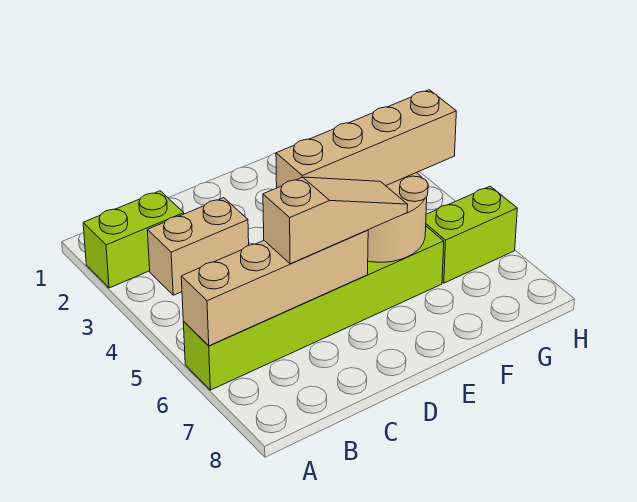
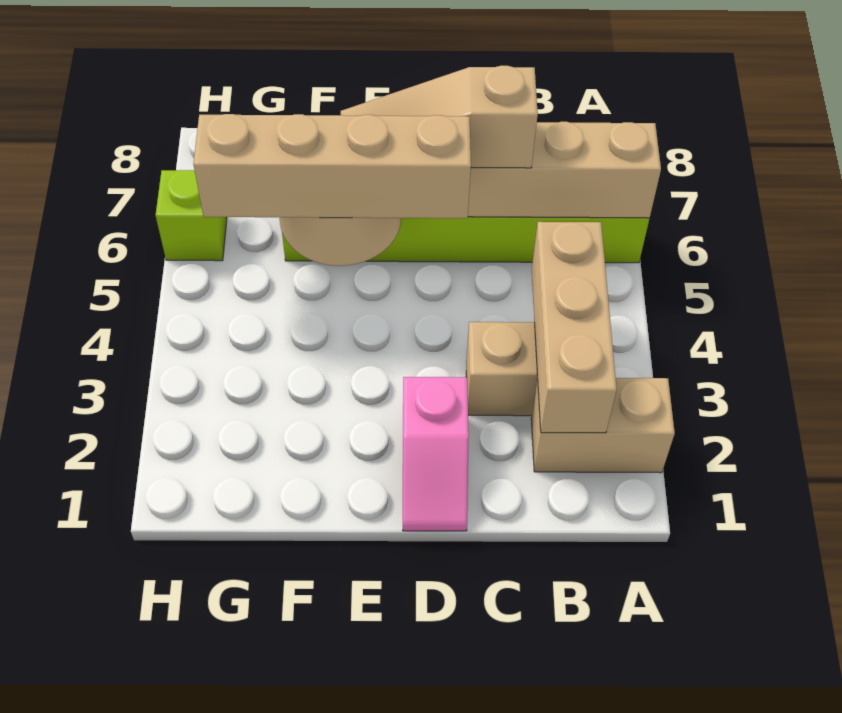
lime brick A2:B2 level 1 -> tan brick A2:B2 level 1
none -> tan brick B2:B4 level 2
none -> pink slope D1:D2 level 1 top 2
lime brick G6:H6 level 1 -> lime brick H6 level 1

